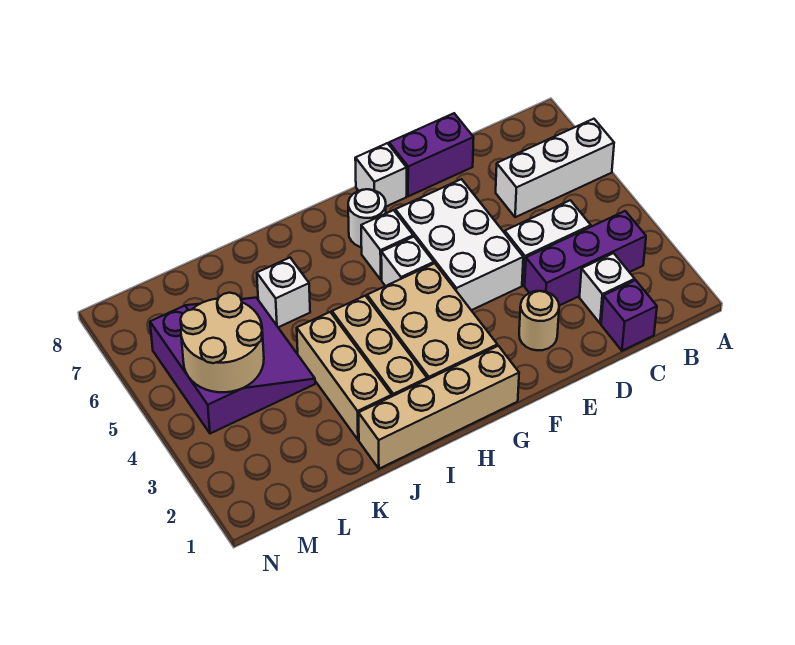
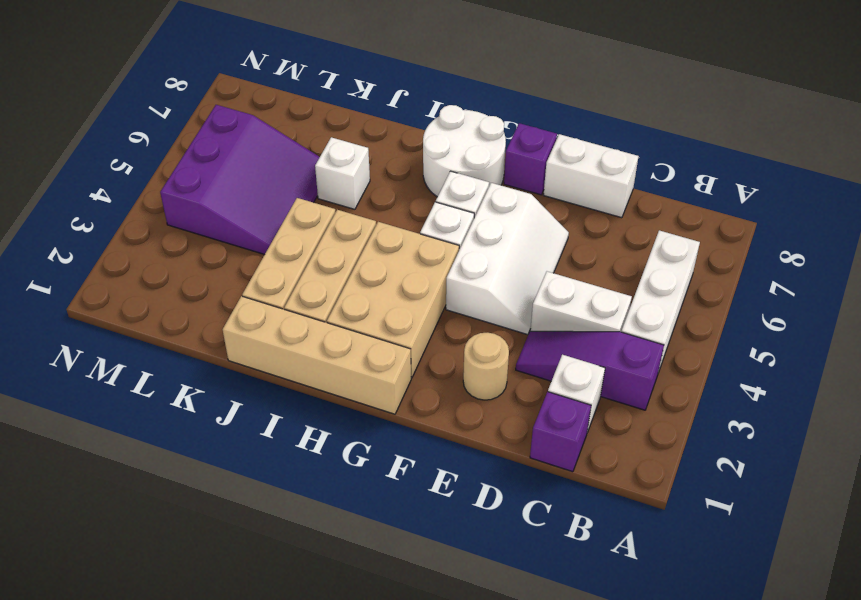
white brick A6:C6 level 1 -> white brick B4:B6 level 1
purple brick B3:D3 level 1 -> purple slope B3:D3 level 1 top B
purple brick D8:E8 level 1 -> white brick D8:E8 level 1
white brick E4:F6 level 1 -> white slope E4:F6 level 1 top F
white brick F8 level 1 -> purple brick F8 level 1
white round brick G7 level 1 -> white round brick G7:H8 level 1
tan round brick L4:M5 level 2 -> none

